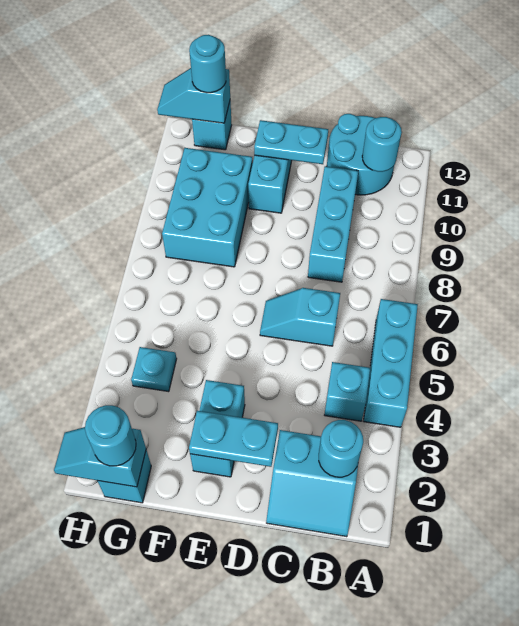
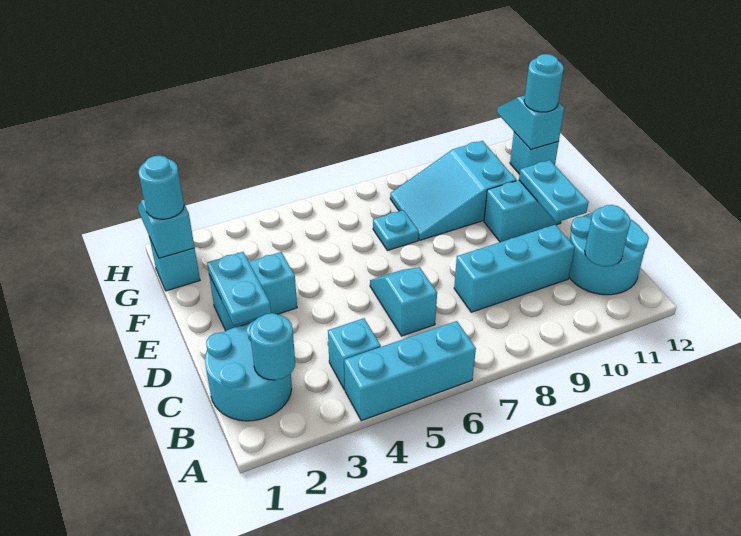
cyan slope B1:C2 level 1 top 2 -> cyan round brick B1:C2 level 1
cyan brick F8:G10 level 1 -> cyan slope F8:G10 level 1 top 10
cyan plate G4 level 1 -> cyan plate F7 level 1

